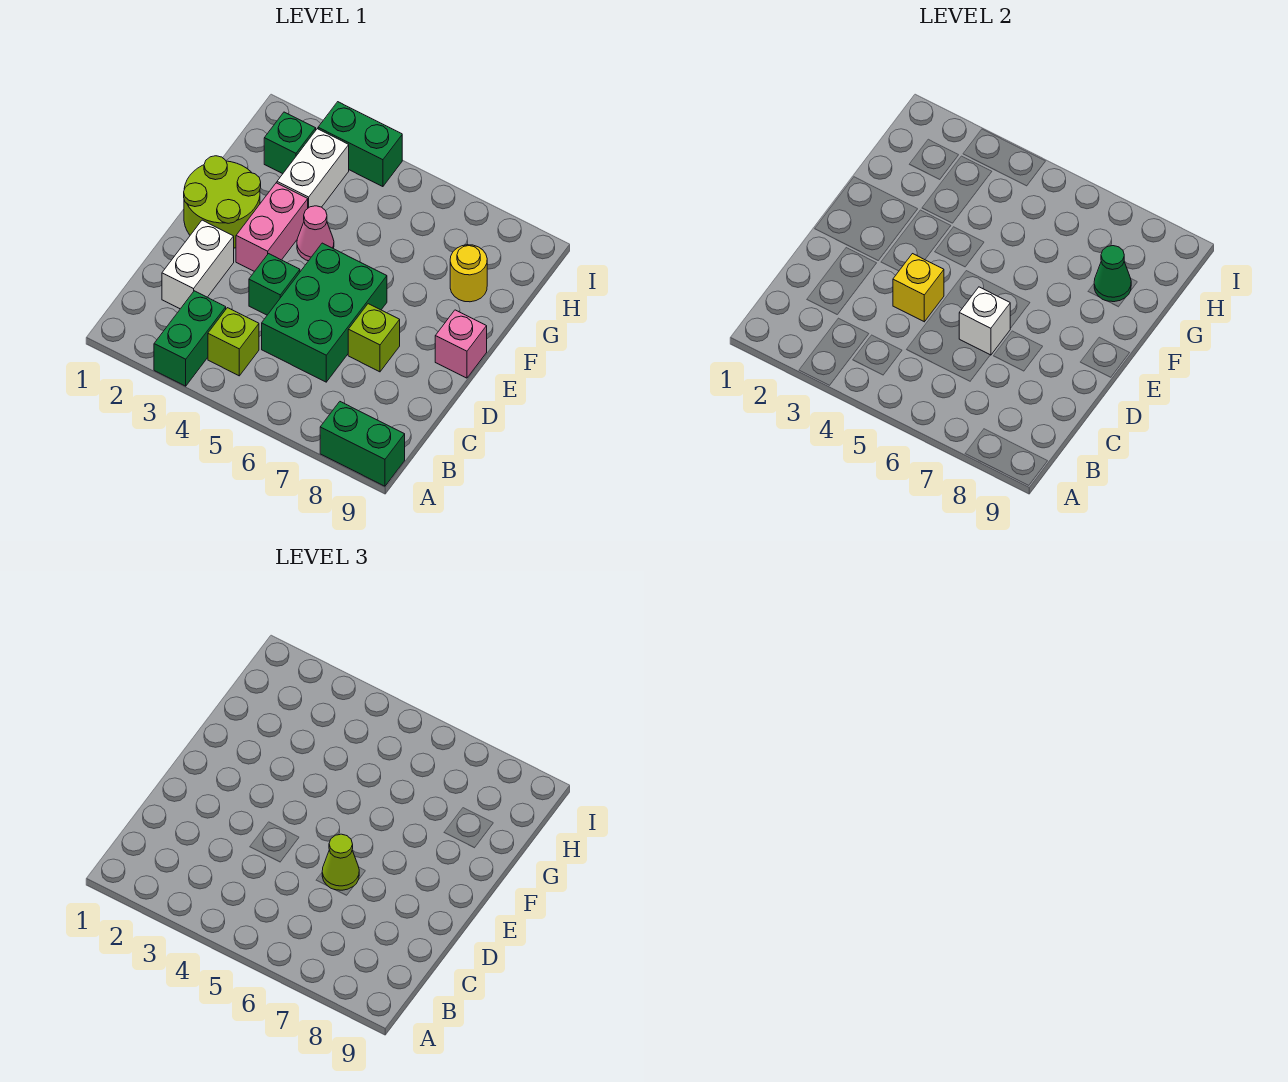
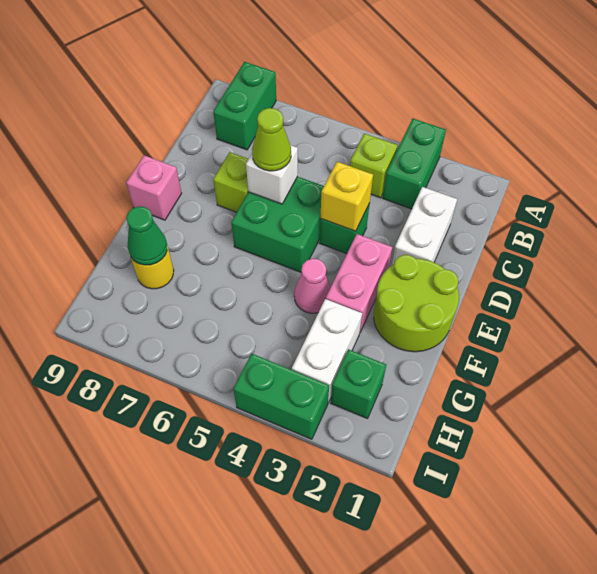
green brick A8:A9 level 1 -> green brick A8:B8 level 1
green brick C5:E6 level 1 -> green brick D5:E6 level 1

